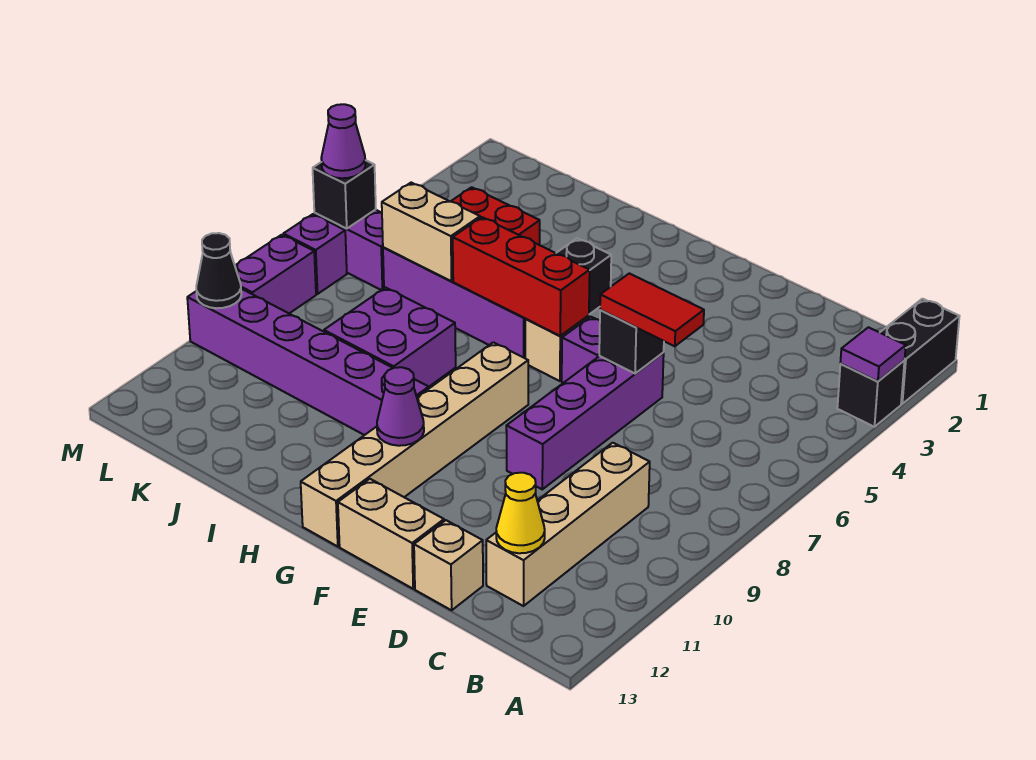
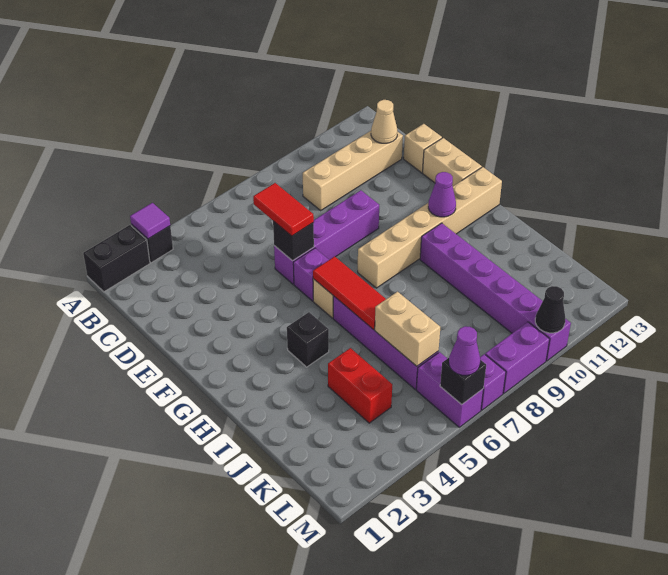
yellow cone C12 level 2 -> tan cone C12 level 2
red brick G6:I6 level 2 -> red tile G6:I6 level 2
purple brick I8:J9 level 1 -> none

